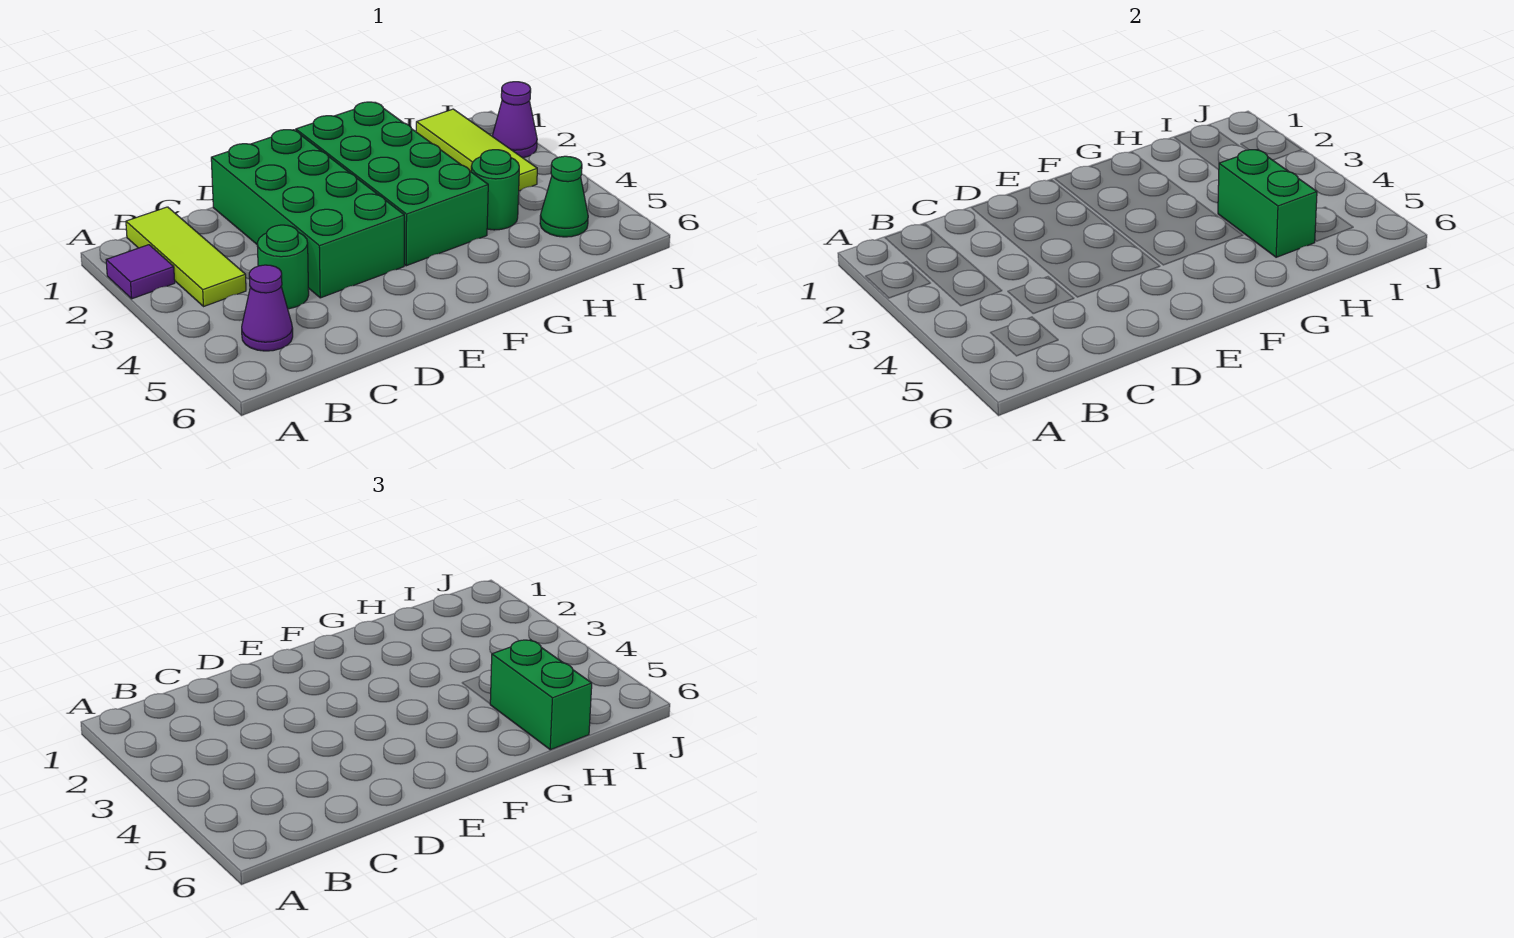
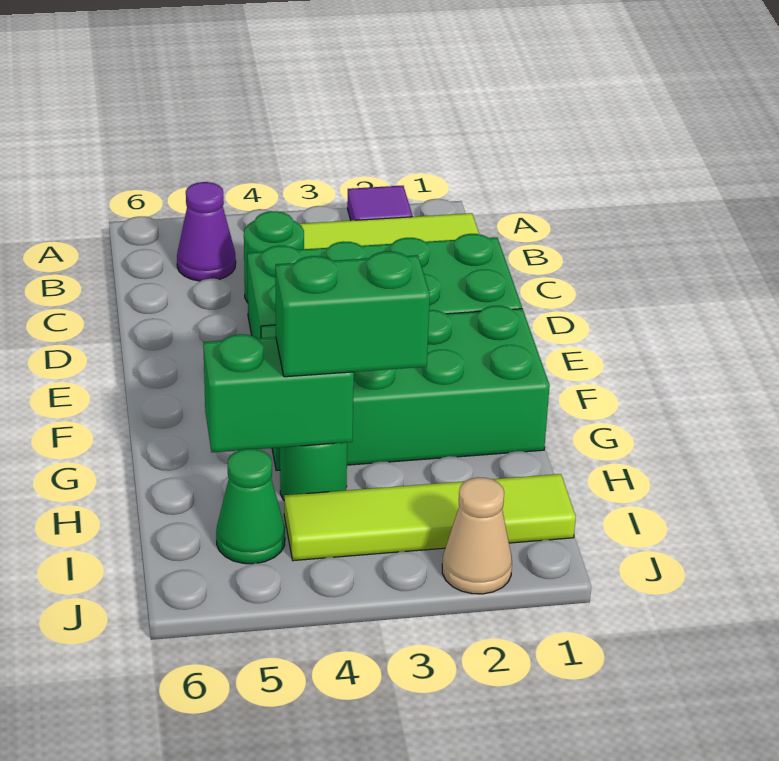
green brick H5:H6 level 3 -> green brick H3:H4 level 3
lime tile I1:I3 level 1 -> lime tile I1:I4 level 1
purple cone J2 level 1 -> tan cone J2 level 1

